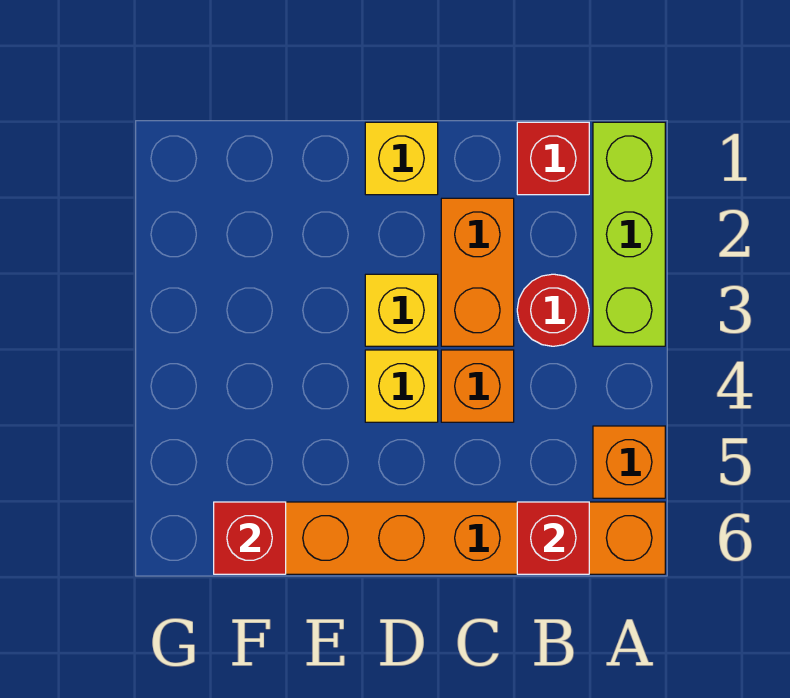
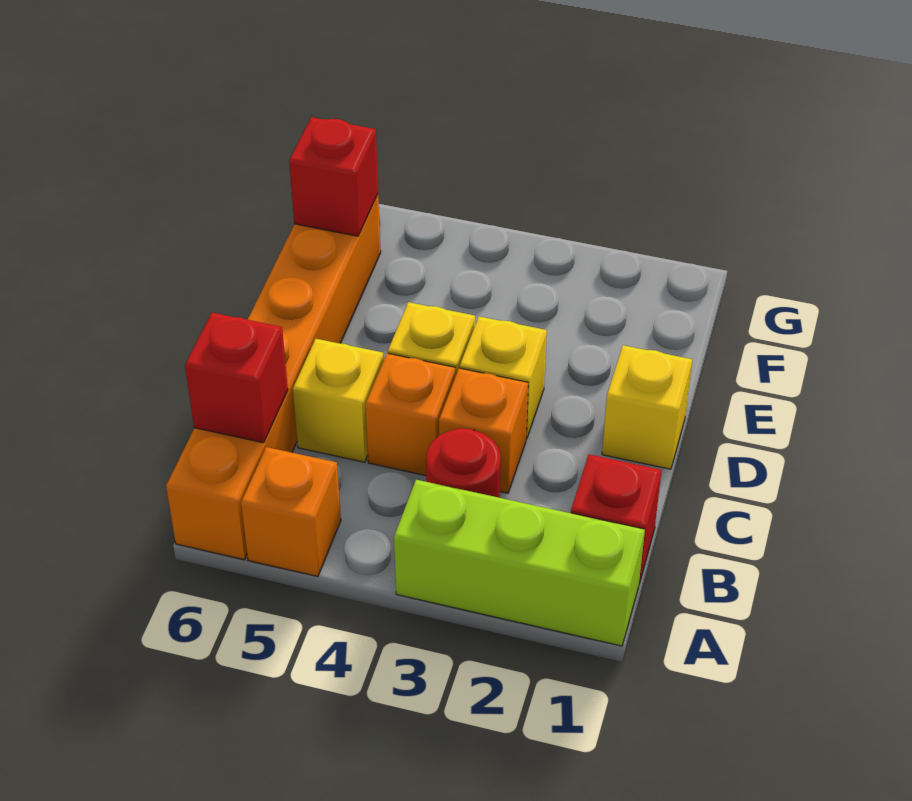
orange brick C2:C3 level 1 -> orange brick C3 level 1
none -> yellow brick C5 level 1

